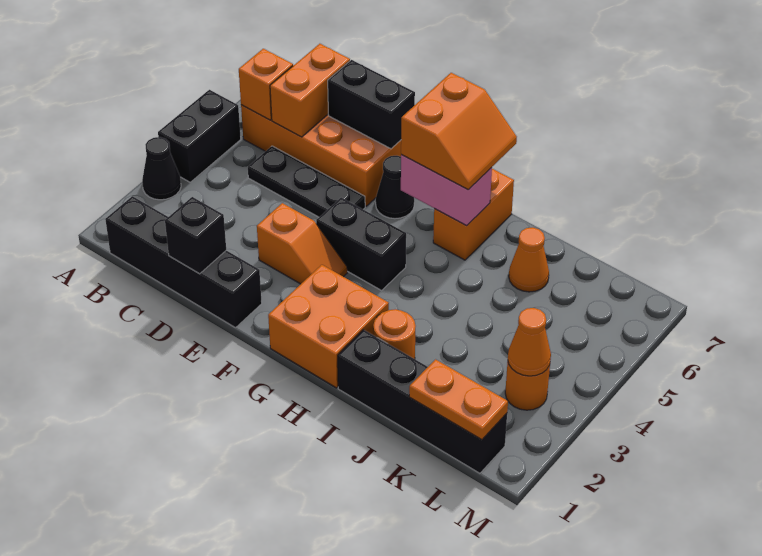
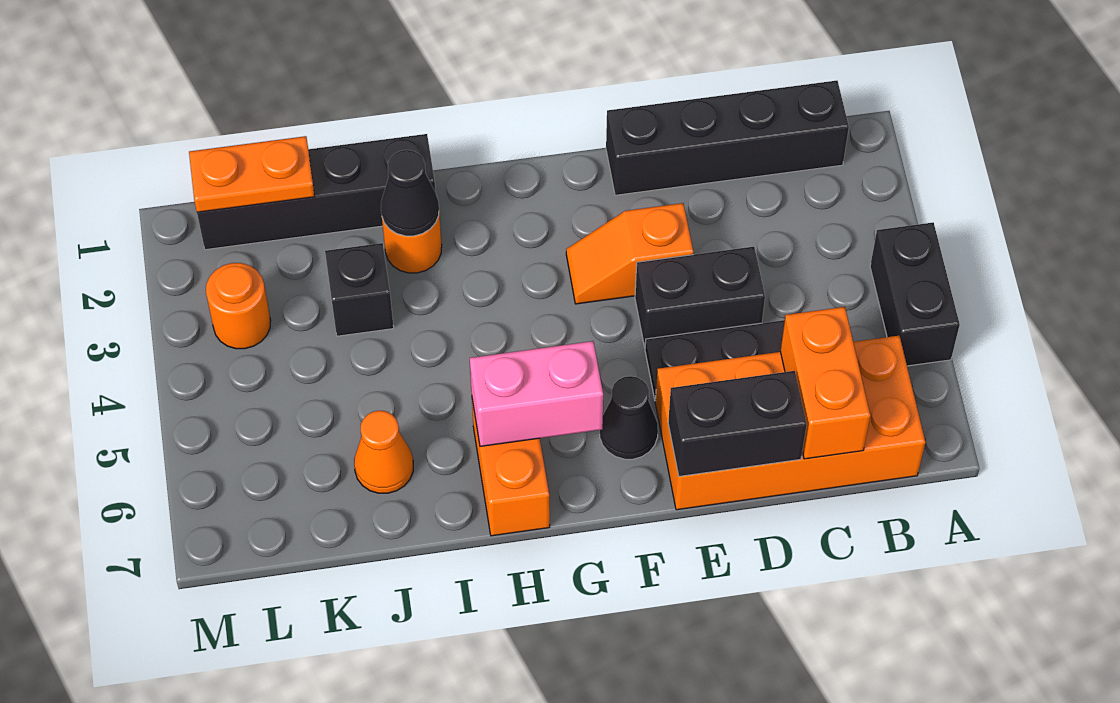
black cone A3 level 1 -> black cone I2 level 2
orange brick B6 level 2 -> none
black brick D1 level 2 -> black brick J3 level 1
black brick F4:G4 level 1 -> black brick D4:E4 level 1
orange brick G1:H2 level 1 -> none
orange slope G6:H7 level 3 top G -> none
orange cone L3 level 2 -> none

